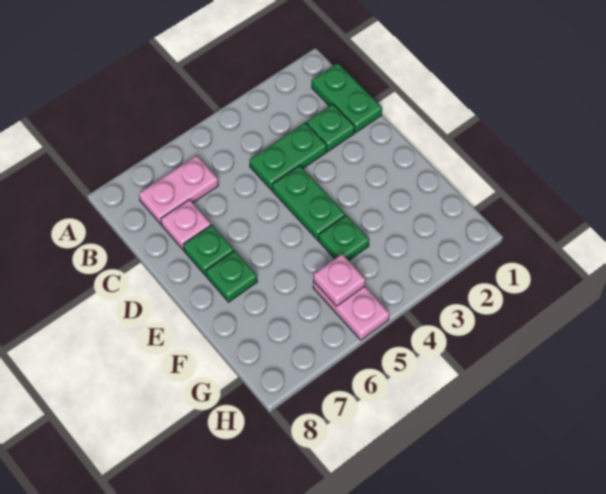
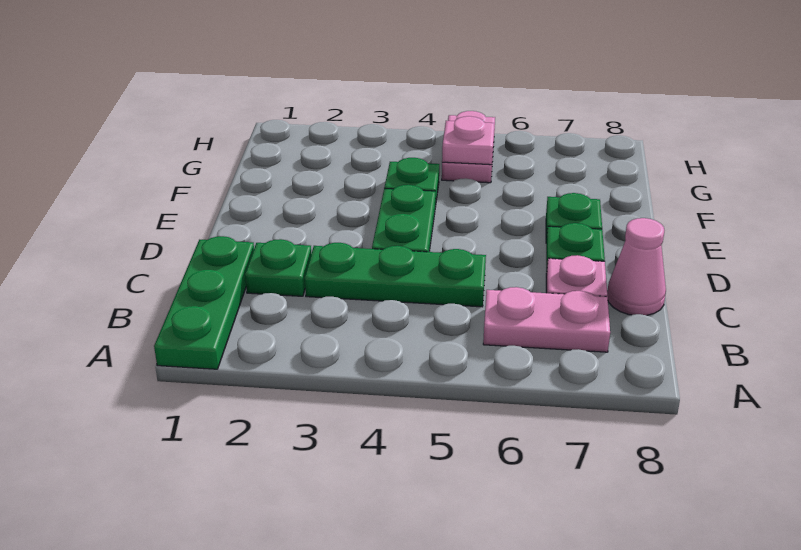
green plate B1:C1 level 1 -> green plate A1:C1 level 1
green plate C3:C4 level 1 -> green plate C3:C5 level 1
none -> pink cone C8 level 1

